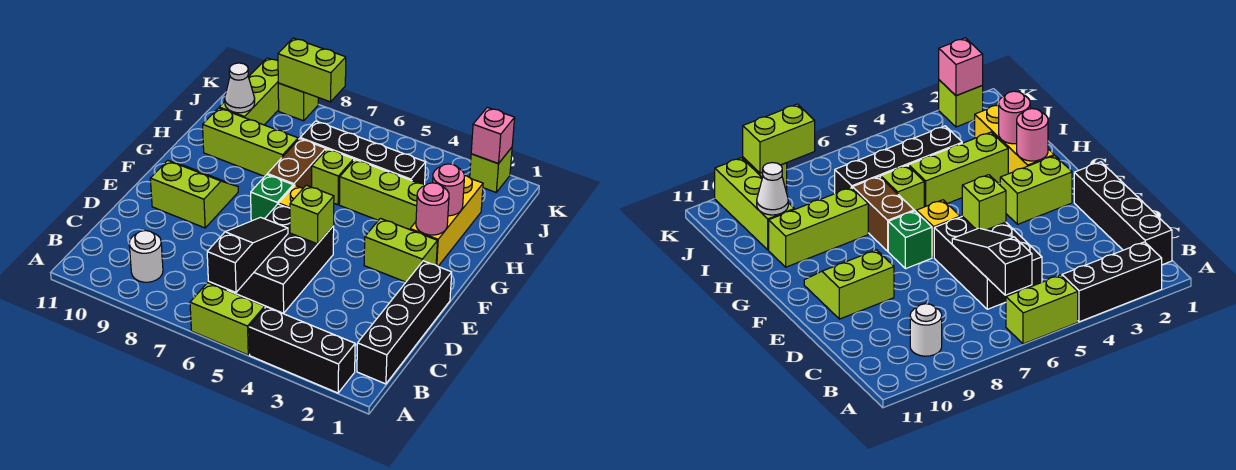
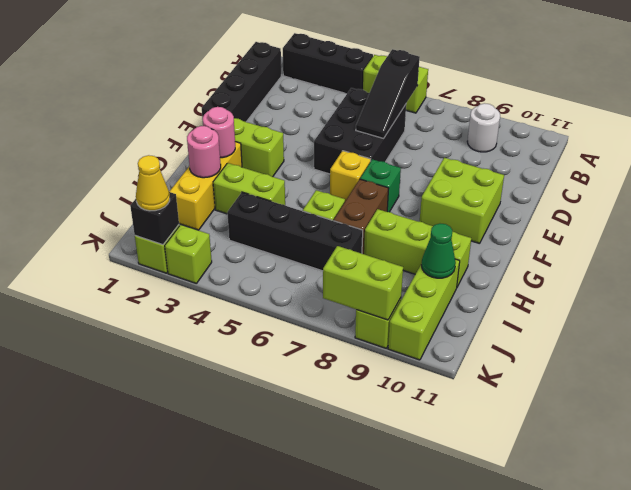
lime brick E5 level 2 -> lime brick K3 level 1
lime slope E9:F10 level 1 top E -> lime brick E9:F10 level 1
lime brick H3:H5 level 1 -> lime brick H3:H4 level 1
white cone I10 level 2 -> green cone I10 level 2
pink brick K2 level 2 -> black brick K2 level 2
none -> yellow cone K2 level 3

